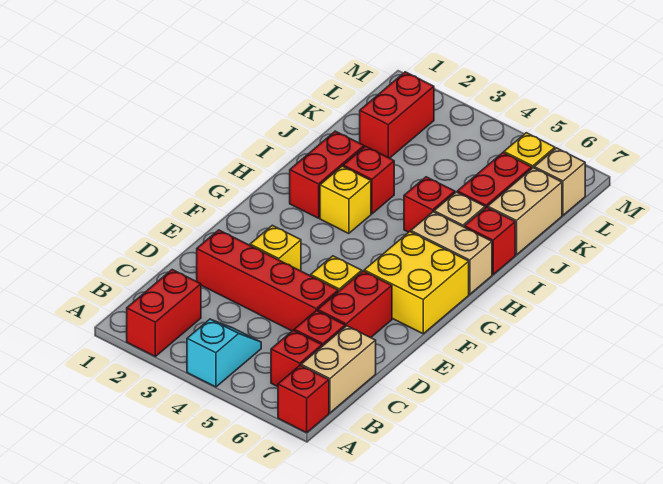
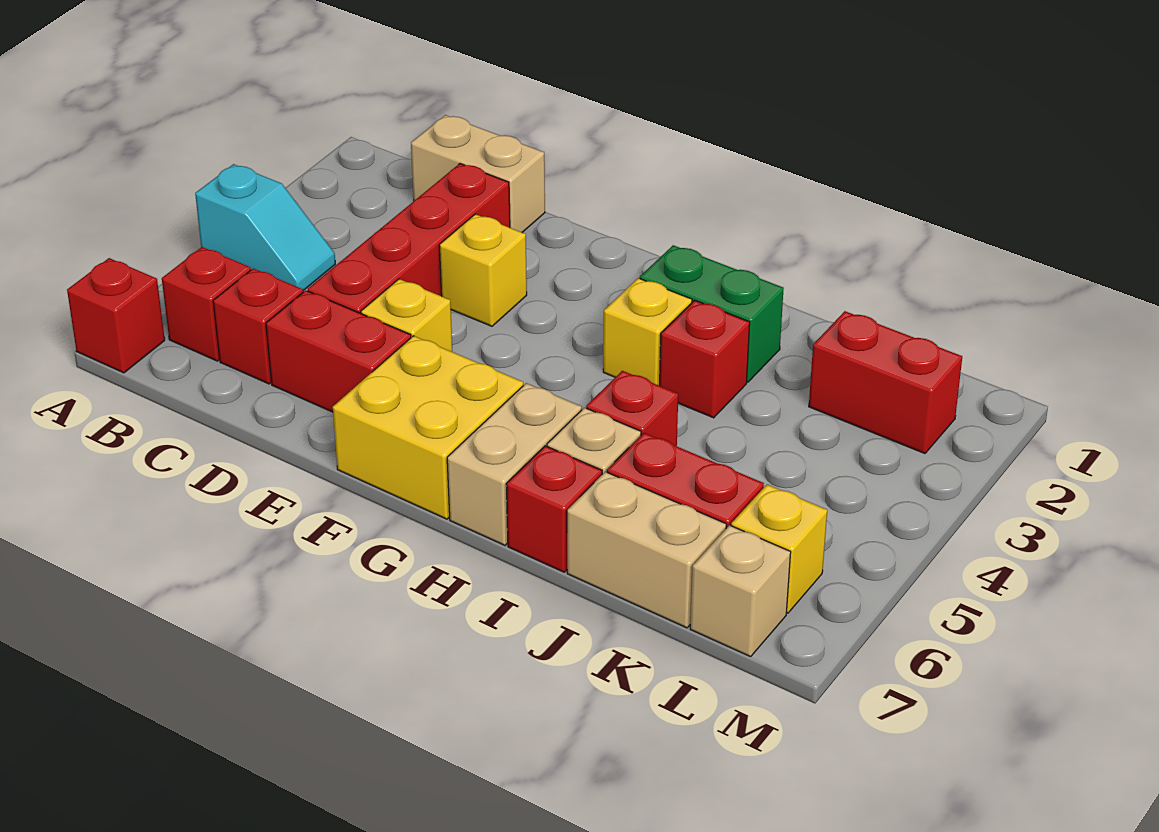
red brick A2:B2 level 1 -> none
tan brick B7:C7 level 1 -> tan brick C1:D1 level 1
red brick H2:I2 level 1 -> green brick H2:I2 level 1

